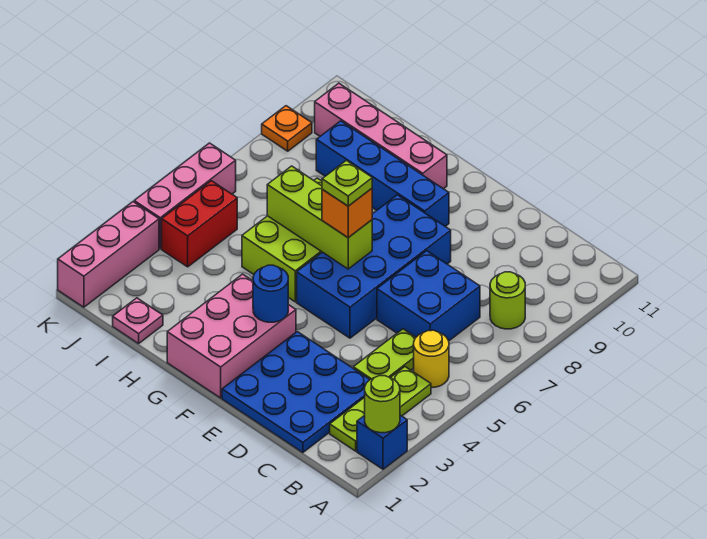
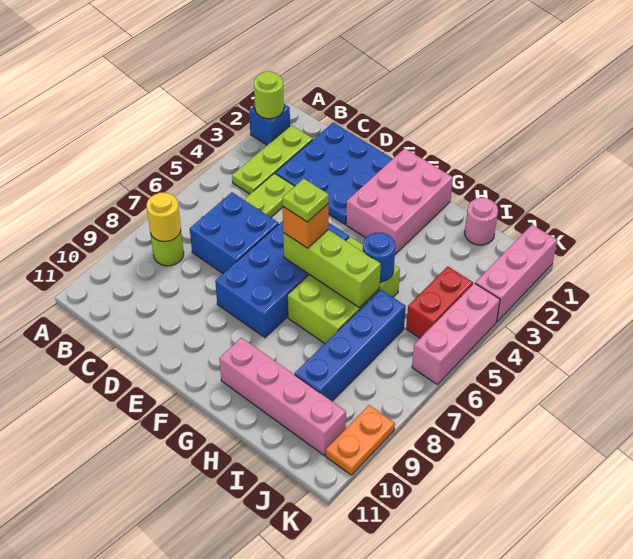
yellow round brick B5 level 1 -> yellow round brick B8 level 2
blue round brick F3 level 2 -> blue round brick H5 level 2
blue brick F9:I9 level 1 -> blue brick I6:I9 level 1
pink plate I1 level 1 -> pink round brick I1 level 1
orange plate K9 level 1 -> orange plate K9:K10 level 1

